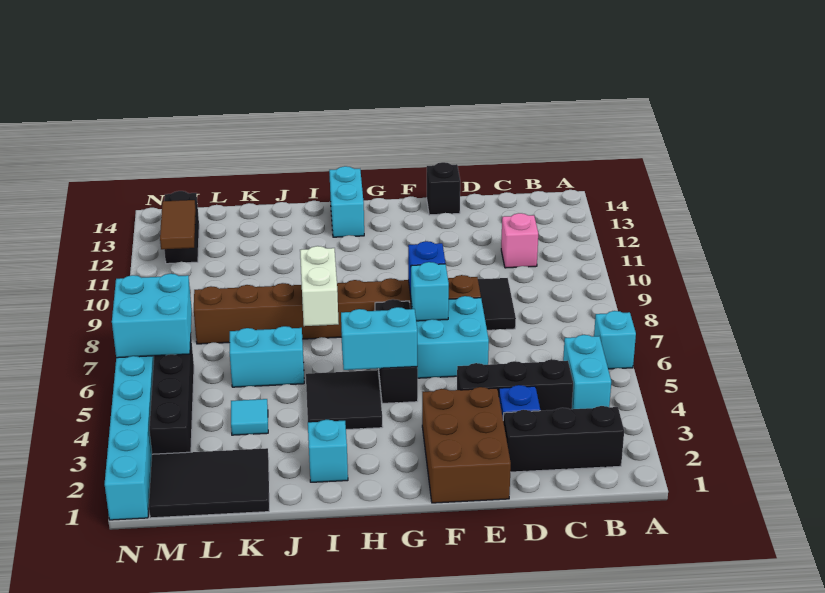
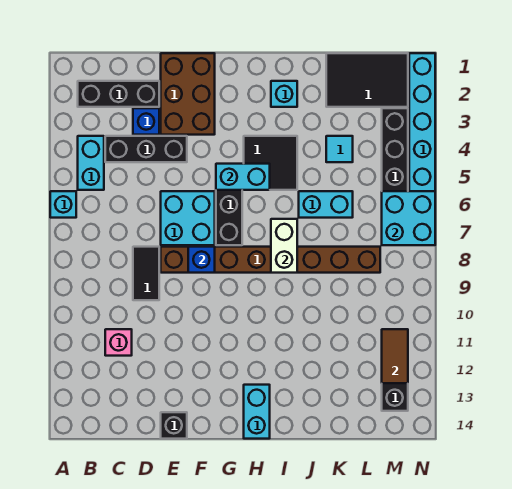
cyan brick F7 level 2 -> none

